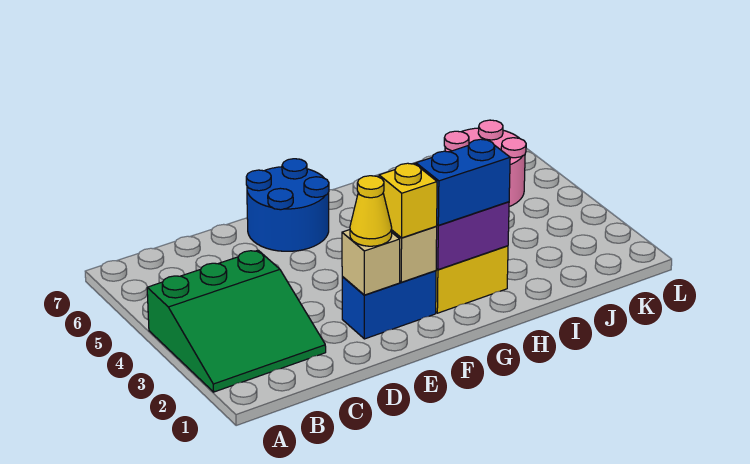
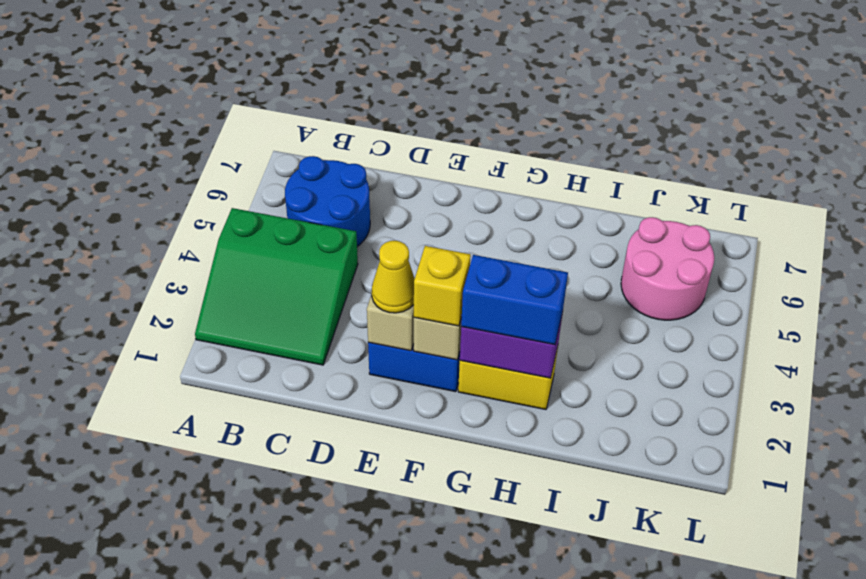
blue round brick E6:F7 level 1 -> blue round brick B5:C6 level 1

